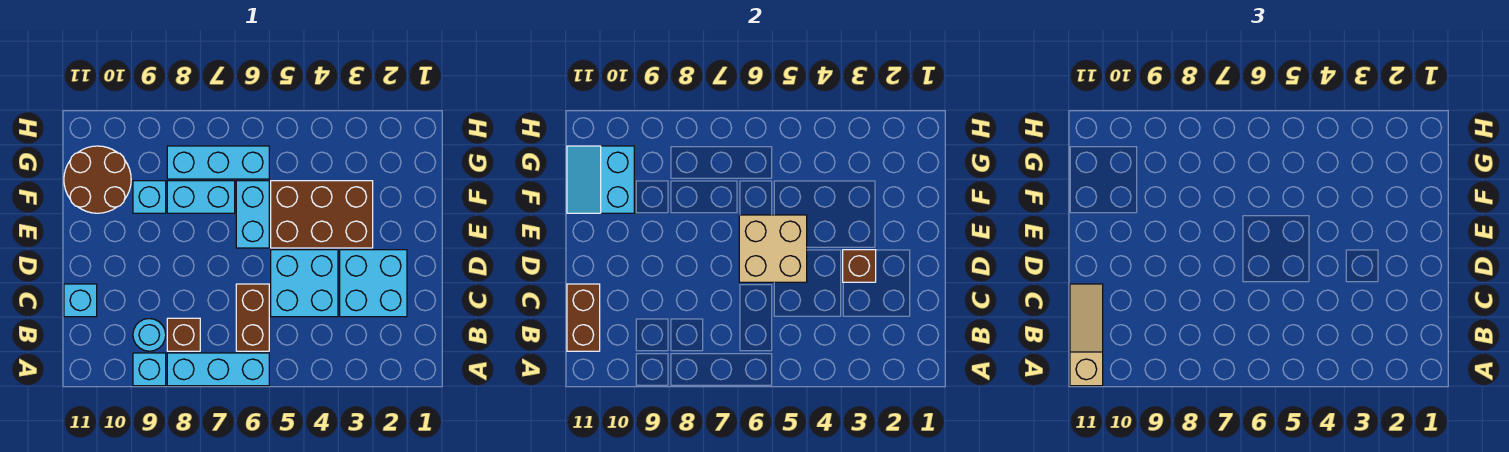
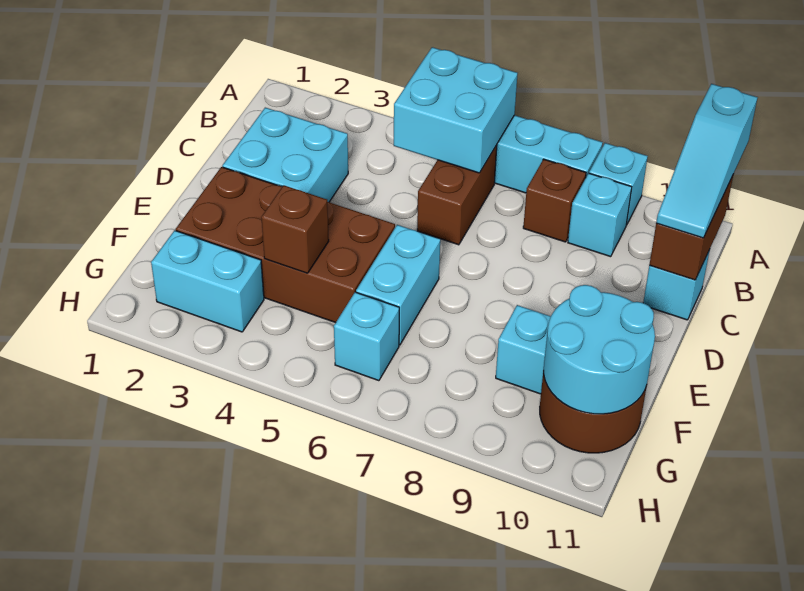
tan slope A11:C11 level 3 top A -> cyan slope A11:C11 level 3 top A
cyan round brick B9 level 1 -> cyan brick B9 level 1
cyan brick C4:D5 level 1 -> cyan brick A5:B6 level 2
brown brick D3 level 2 -> brown brick F4 level 2
tan brick D5:E6 level 2 -> none
brown brick E3:F5 level 1 -> brown brick E2:F5 level 1
cyan brick F7:F8 level 1 -> cyan brick G2:G3 level 1
cyan slope F10:G11 level 2 top 10 -> cyan round brick F10:G11 level 2
cyan brick G6:G8 level 1 -> cyan brick G6 level 1

